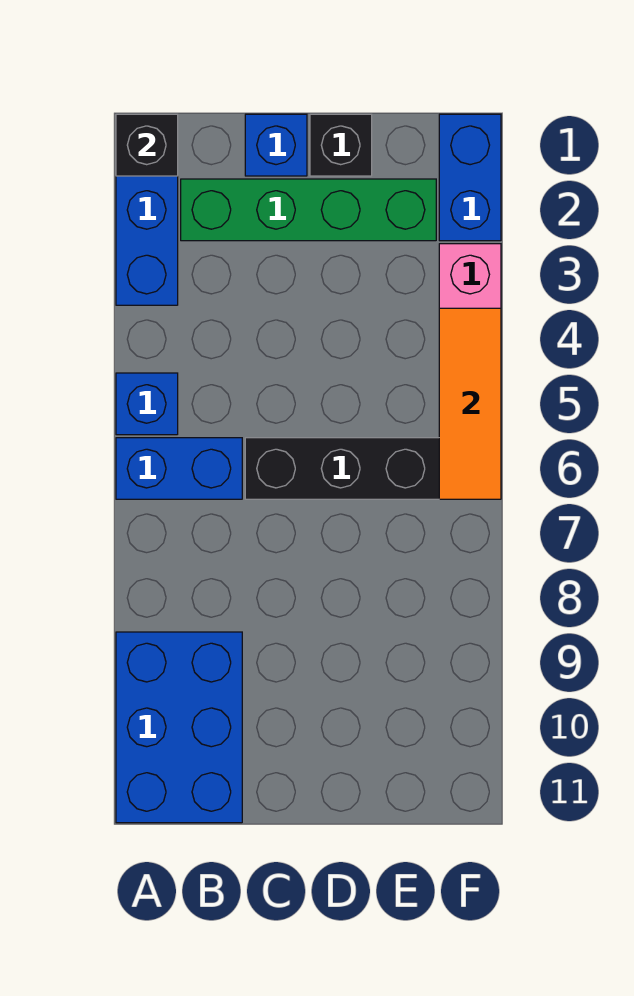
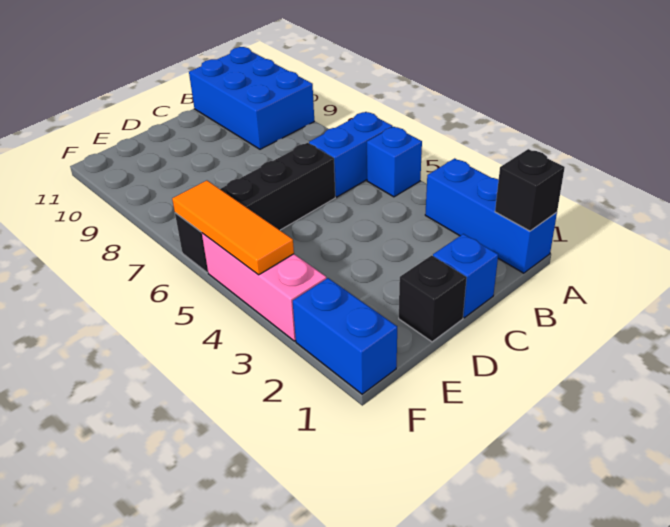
green brick B2:E2 level 1 -> none

